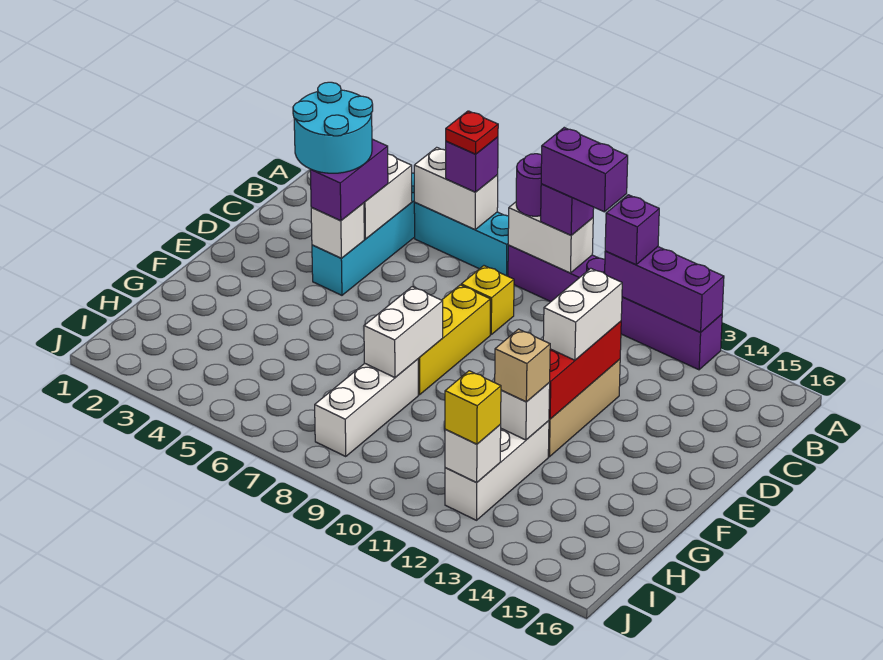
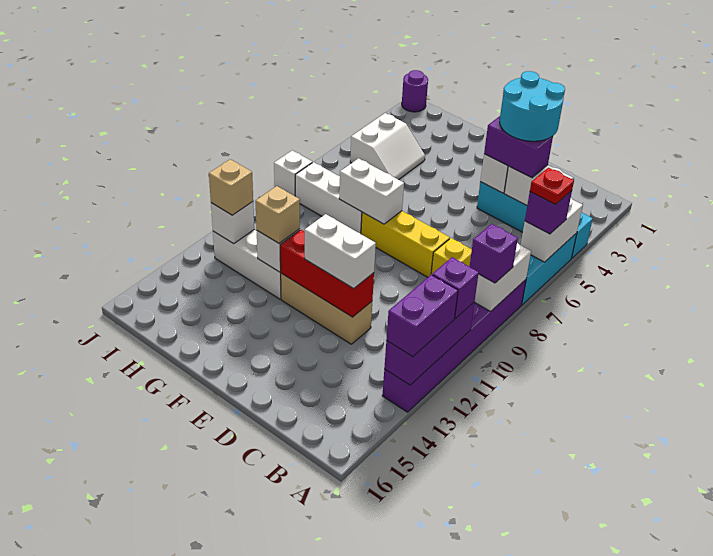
purple round brick A8 level 3 -> purple round brick J1 level 1
purple brick A9:A10 level 4 -> purple brick A12:A13 level 3
none -> white slope H4:I5 level 1 top I
yellow brick I12 level 3 -> tan brick I12 level 3
none -> white brick J8 level 1

